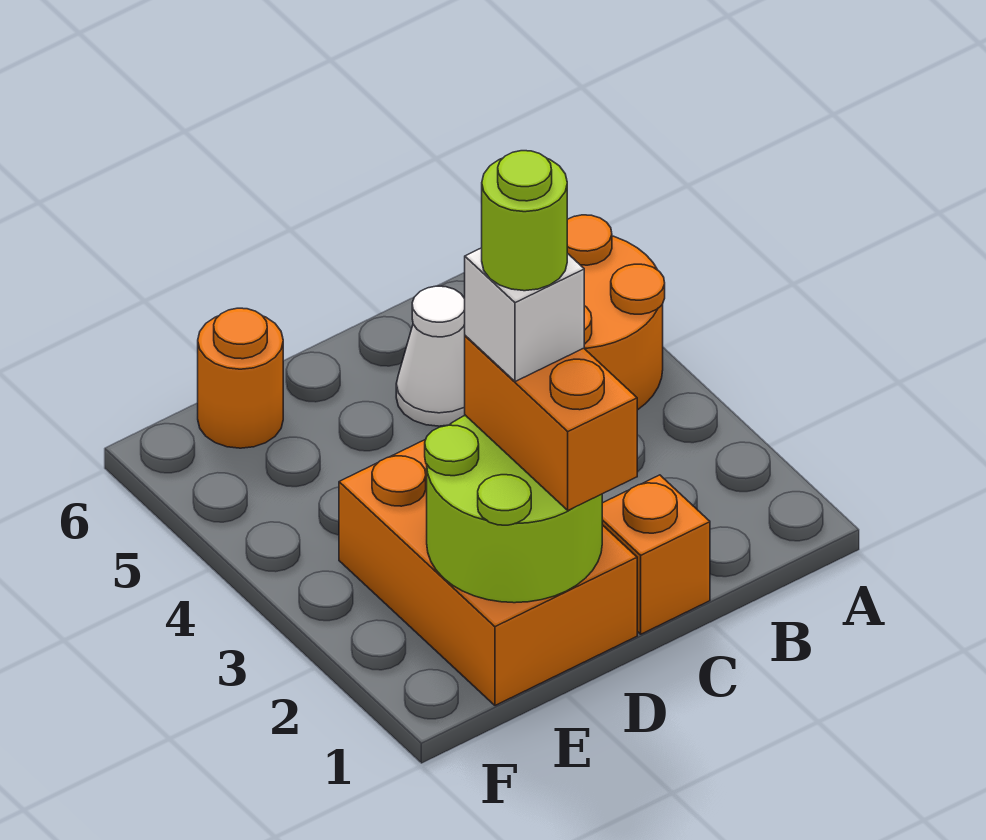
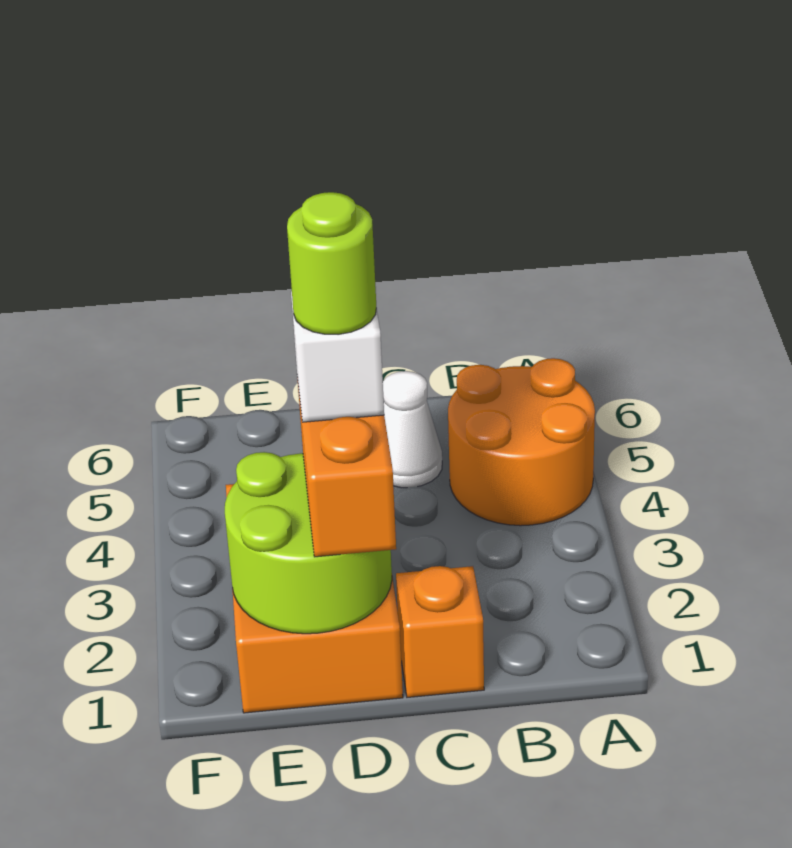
orange round brick E6 level 1 -> none

